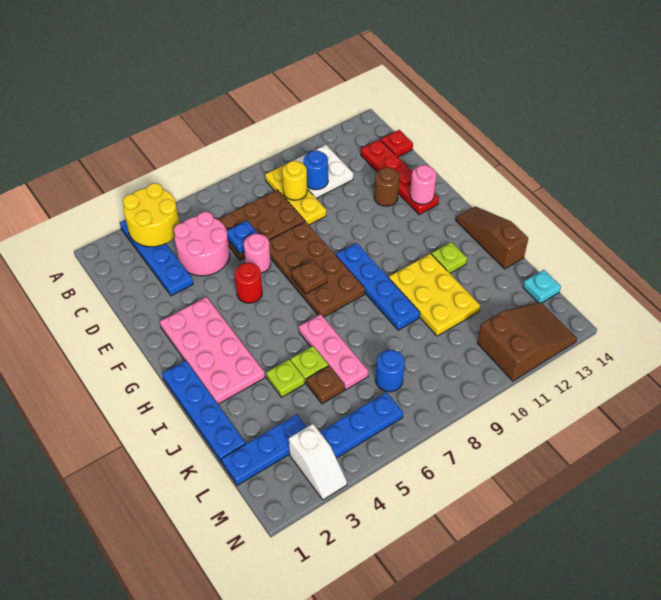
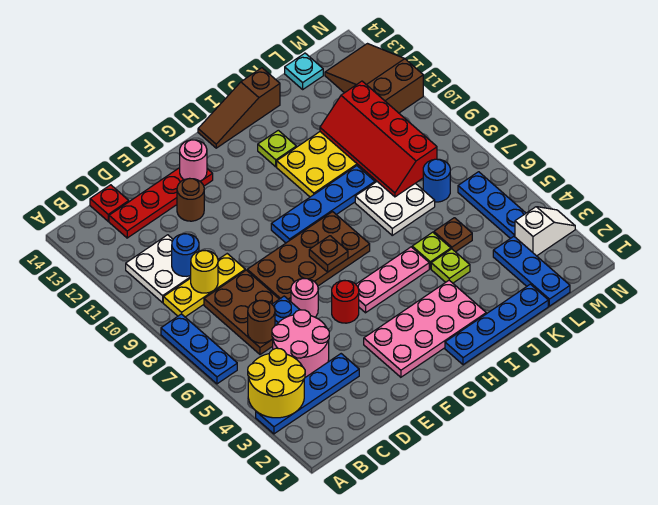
none -> blue plate A6:A8 level 1
none -> brown round brick C6 level 2
pink plate I6:K6 level 1 -> pink plate G5:I5 level 1
none -> white plate J7:K8 level 1
none -> red slope K8:L11 level 2 top L

